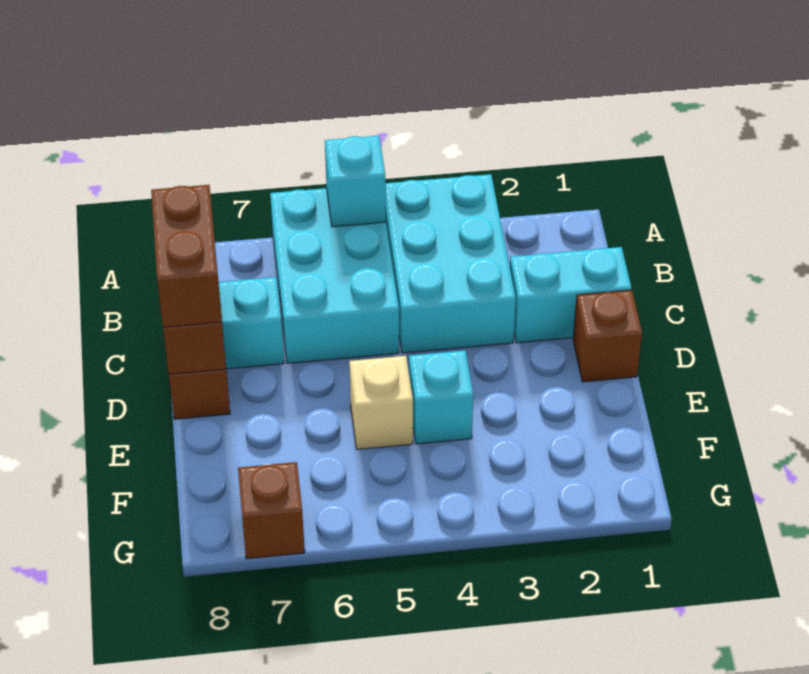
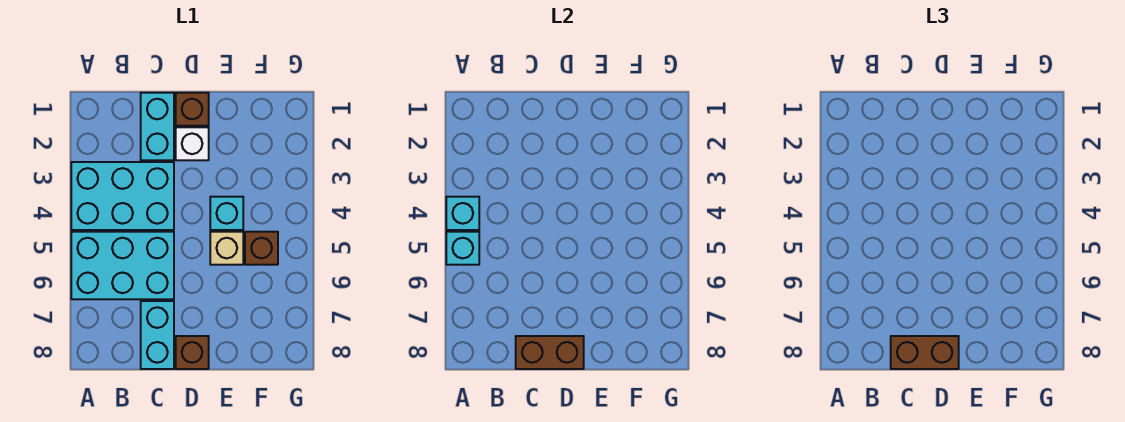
none -> cyan brick A4 level 2
none -> white brick D2 level 1
brown brick G7 level 1 -> brown brick F5 level 1

